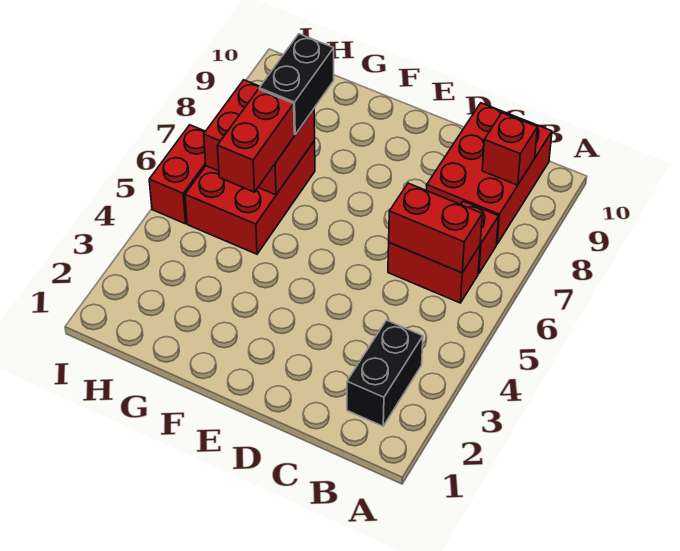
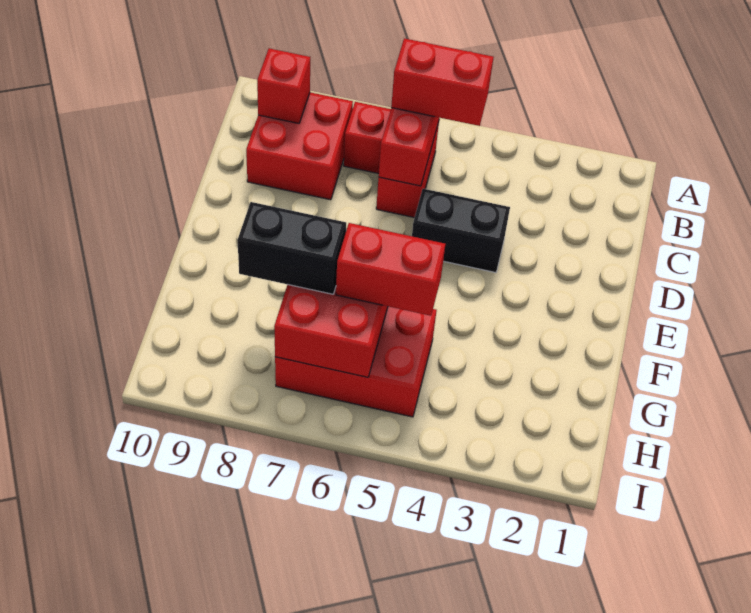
black brick B2:B3 level 1 -> black brick D4:D5 level 1
red brick B8:C10 level 1 -> red brick B8:C9 level 1
red brick I5:I6 level 1 -> red brick B5:B6 level 3

